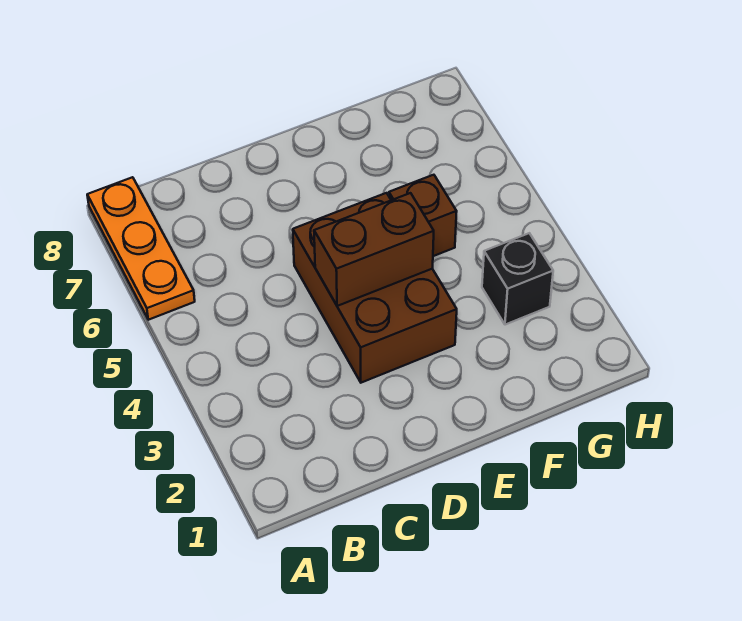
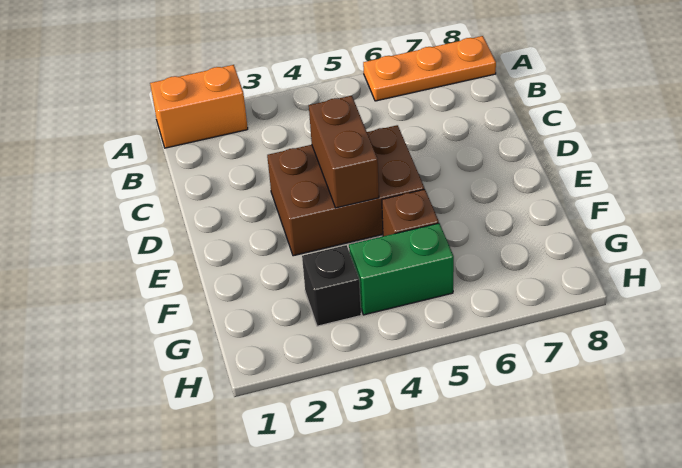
none -> orange brick A1:A2 level 1
none -> green brick G4:G5 level 1

